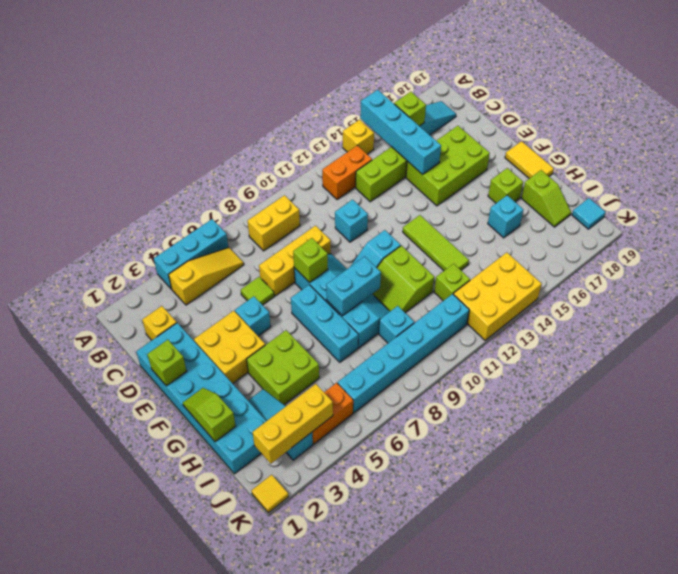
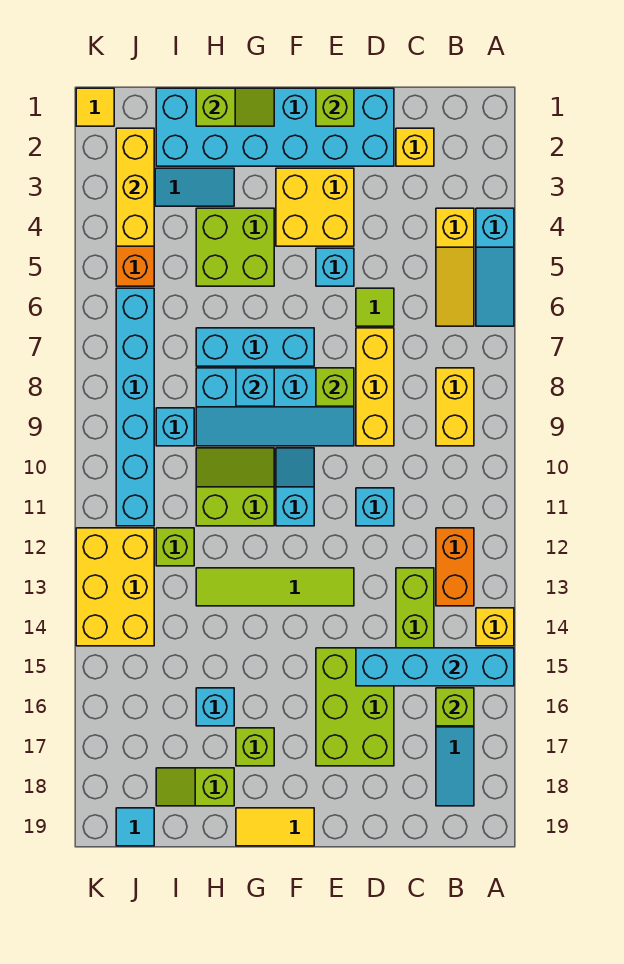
cyan brick A4:A6 level 1 -> cyan slope A4:A6 level 1 top 4
lime tile F13:H13 level 1 -> lime tile E13:H13 level 1
cyan brick G8:G9 level 2 -> cyan brick G8 level 2

